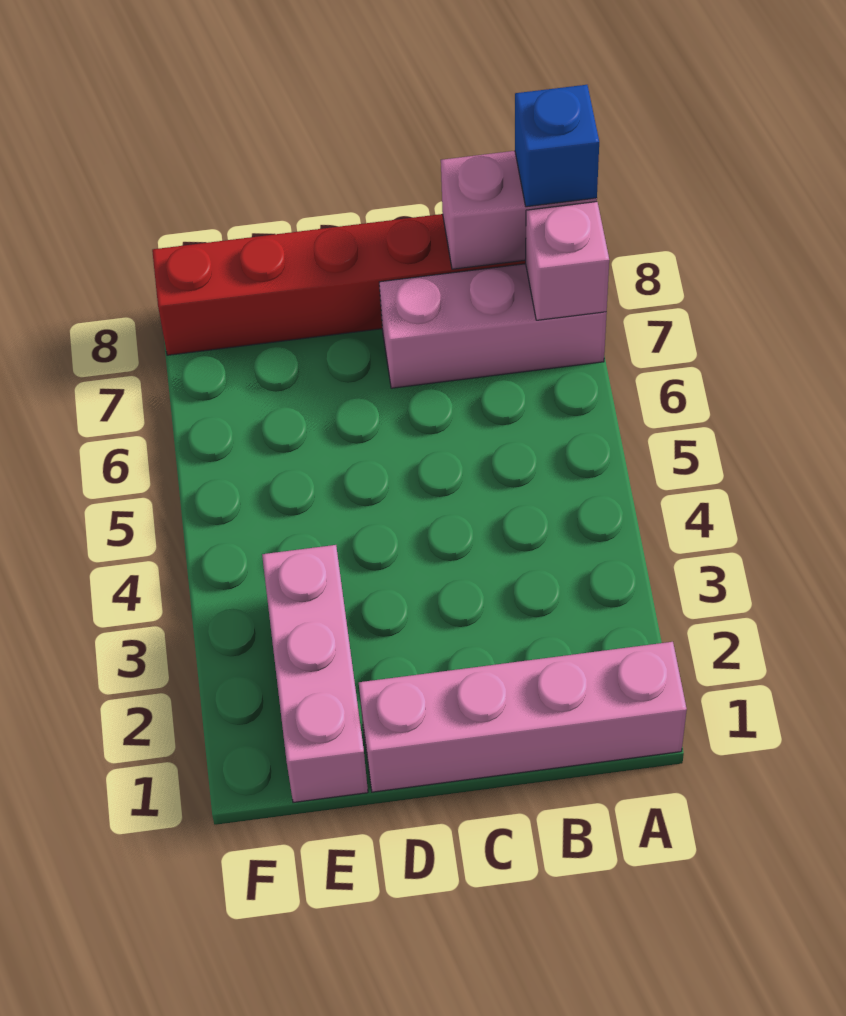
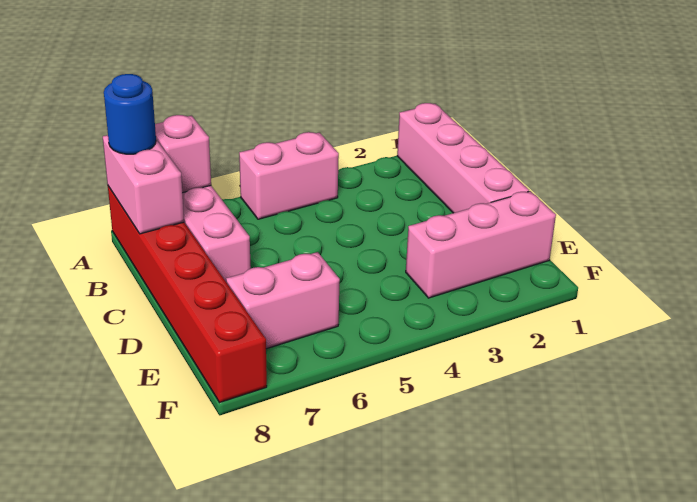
none -> pink brick A4:A5 level 1
blue brick A8 level 3 -> blue round brick A8 level 3
none -> pink brick E6:E7 level 1

